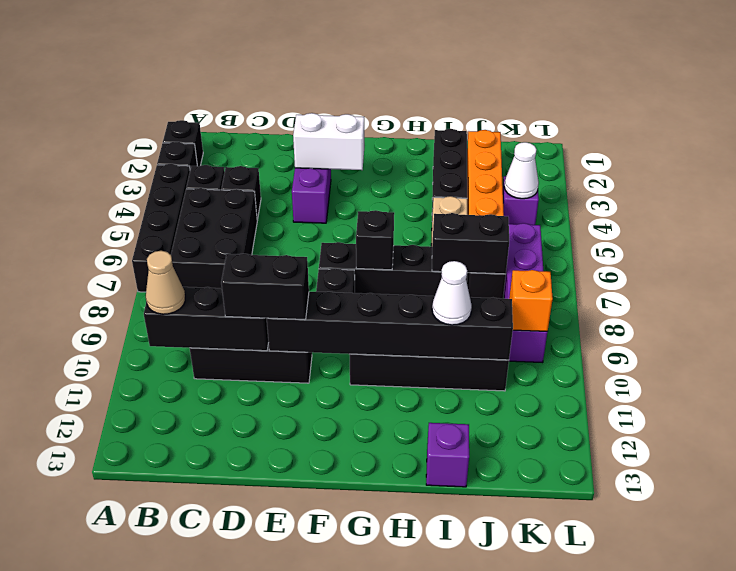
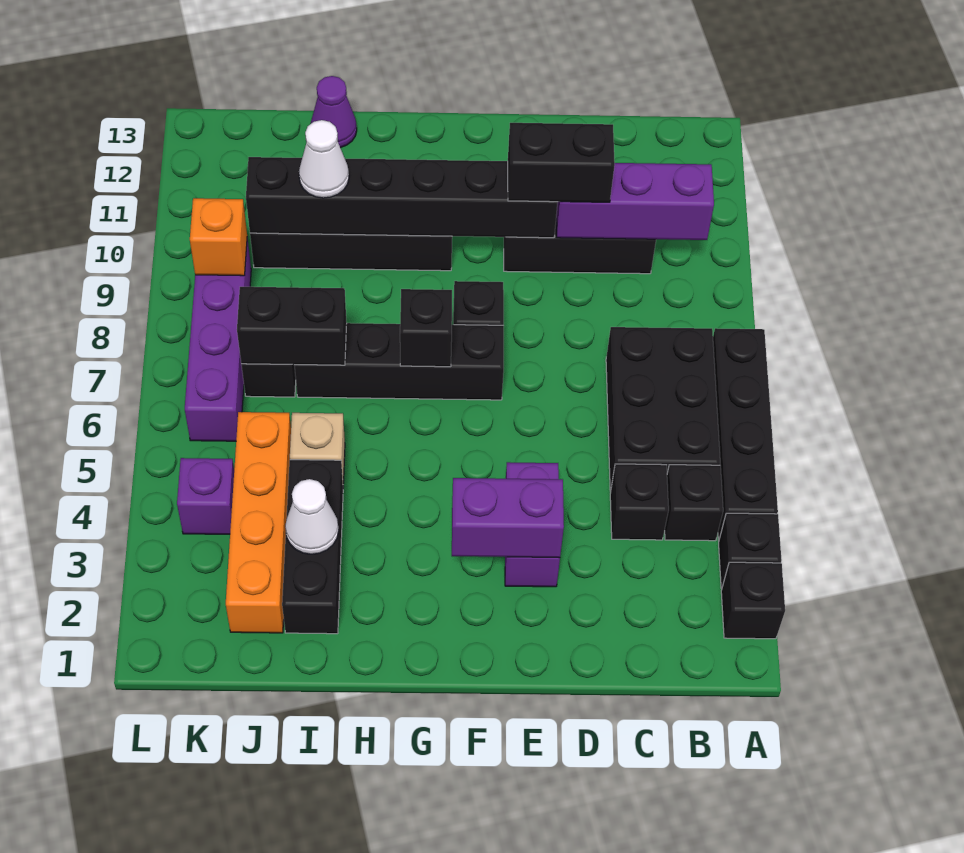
black brick B10:D10 level 2 -> purple brick B10:D10 level 2
tan cone B10 level 3 -> none
white brick E3:F3 level 2 -> purple brick E3:F3 level 2
purple brick I13 level 1 -> purple cone I13 level 1
white cone K4 level 2 -> white cone I3 level 2

